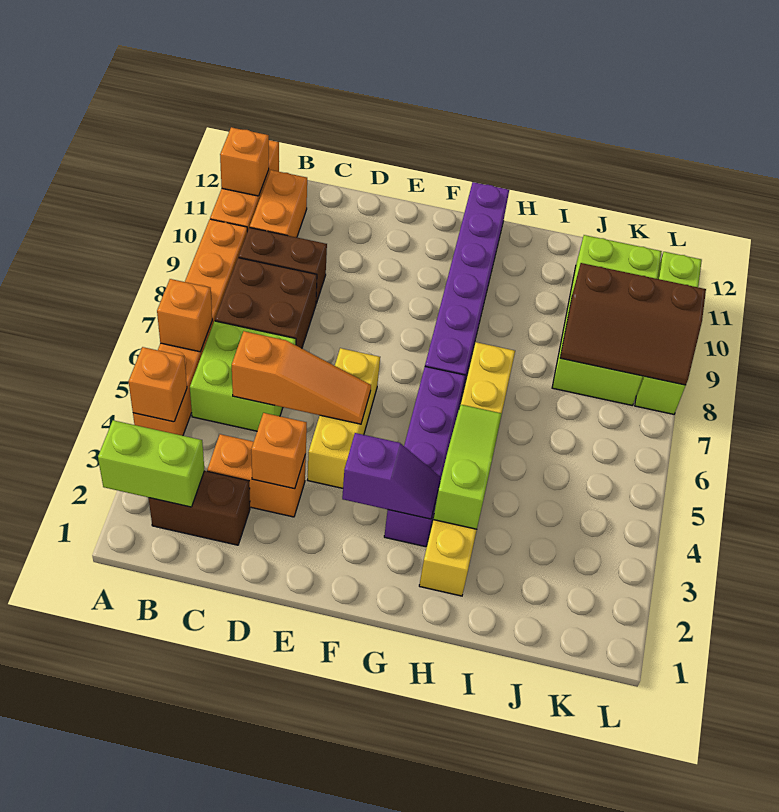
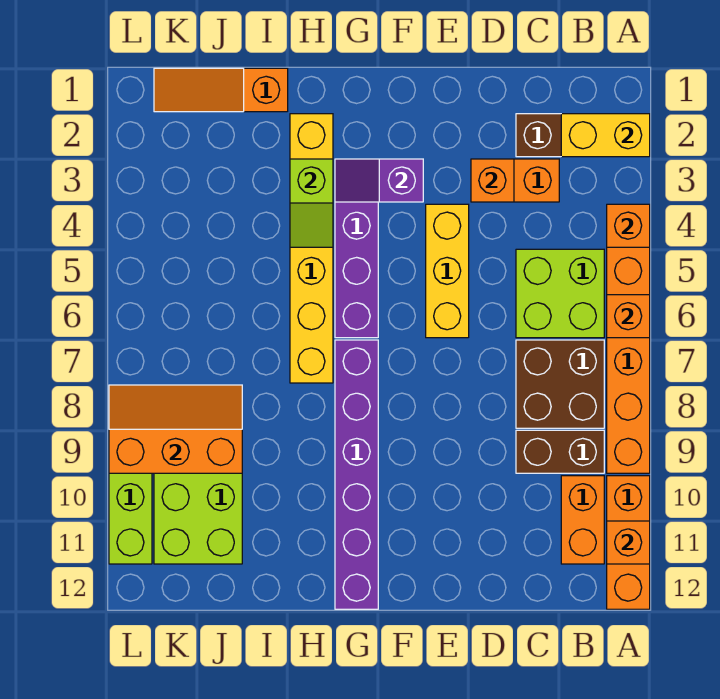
lime brick A2:B2 level 2 -> yellow brick A2:B2 level 2
orange slope C5:E5 level 2 top C -> orange slope I1:K1 level 1 top I
lime slope H3:H5 level 2 top 3 -> lime slope H3:H4 level 2 top 3
brown slope J8:L9 level 2 top 9 -> orange slope J8:L9 level 2 top 9

